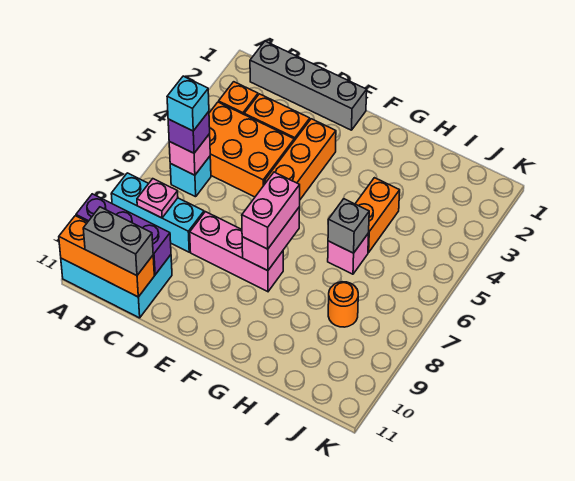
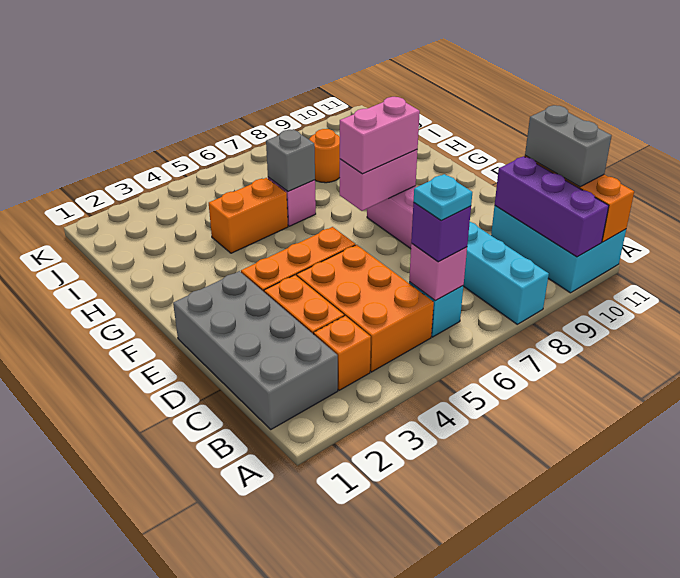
grey brick B1:E1 level 1 -> grey brick B1:E2 level 1
cyan brick B6 level 4 -> cyan plate B6 level 4
pink plate B8 level 2 -> none

